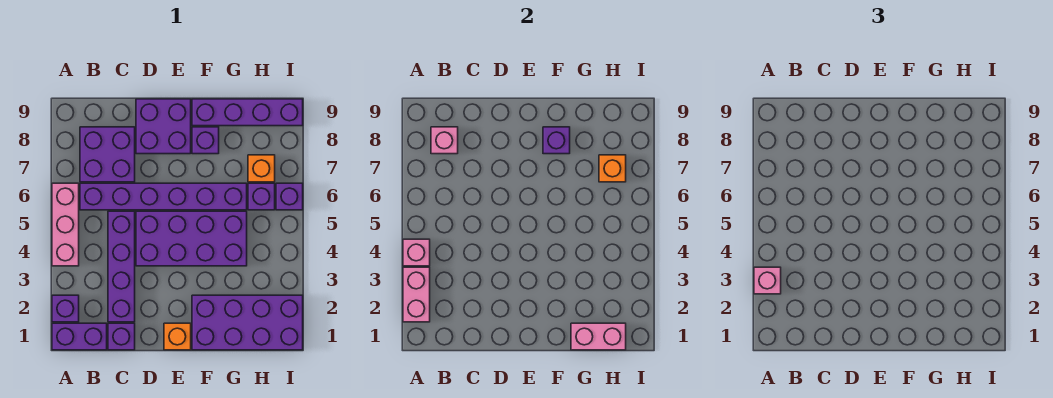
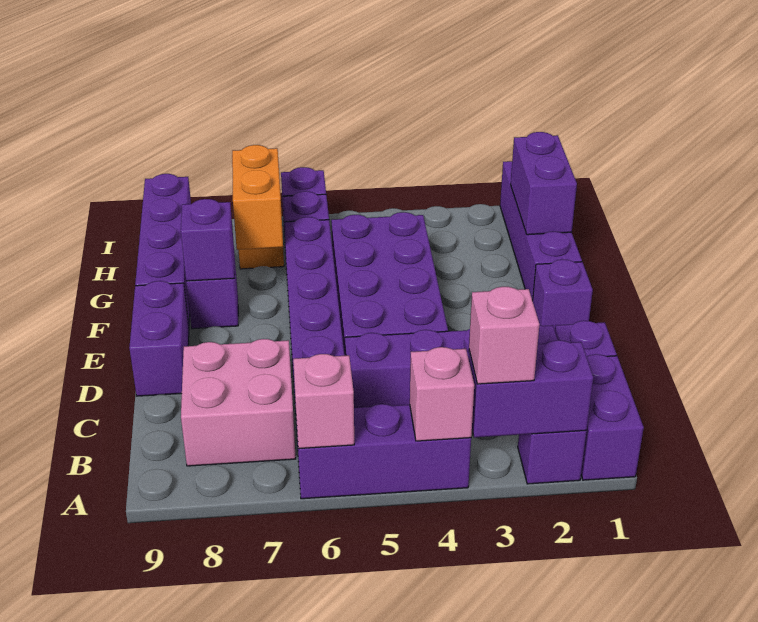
pink brick A2:A3 level 2 -> purple brick A2:A3 level 2
pink brick A4:A6 level 1 -> purple brick A4:A6 level 1
purple brick B7:C8 level 1 -> pink brick B7:C8 level 1
pink brick B8 level 2 -> pink brick A6 level 2
purple brick D8:E9 level 1 -> purple brick D9:E9 level 1
orange brick E1 level 1 -> purple brick E1 level 1
purple brick F1:I2 level 1 -> purple brick F1:I1 level 1
pink brick G1:H1 level 2 -> purple brick G1:H1 level 2
orange brick H7 level 2 -> orange brick G7:H7 level 2

